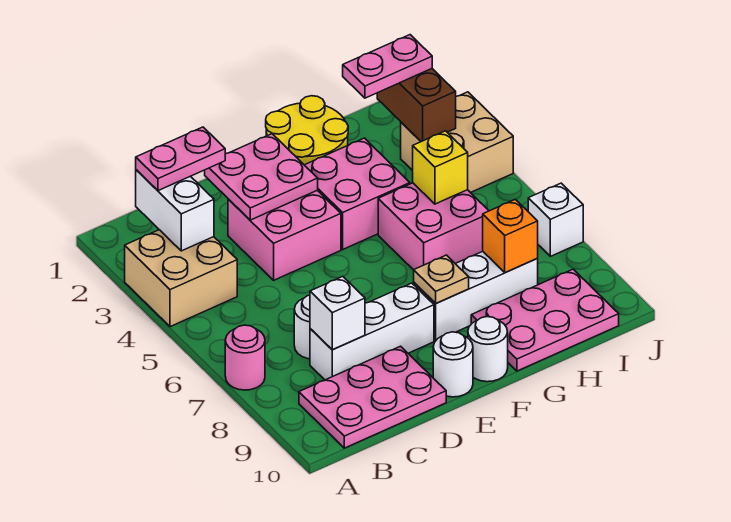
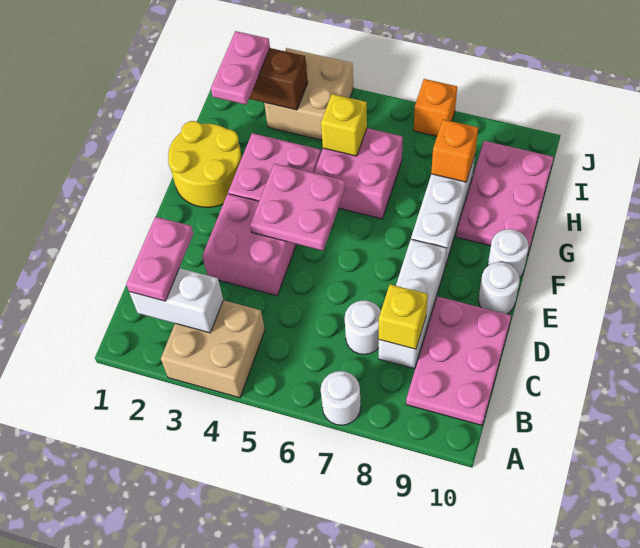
pink round brick A7 level 1 -> white round brick A7 level 1
white brick C8 level 2 -> yellow brick C8 level 2
pink plate D2:E3 level 2 -> pink plate E4:F5 level 2
tan plate F8 level 2 -> none
white brick J7 level 1 -> orange brick J7 level 1

